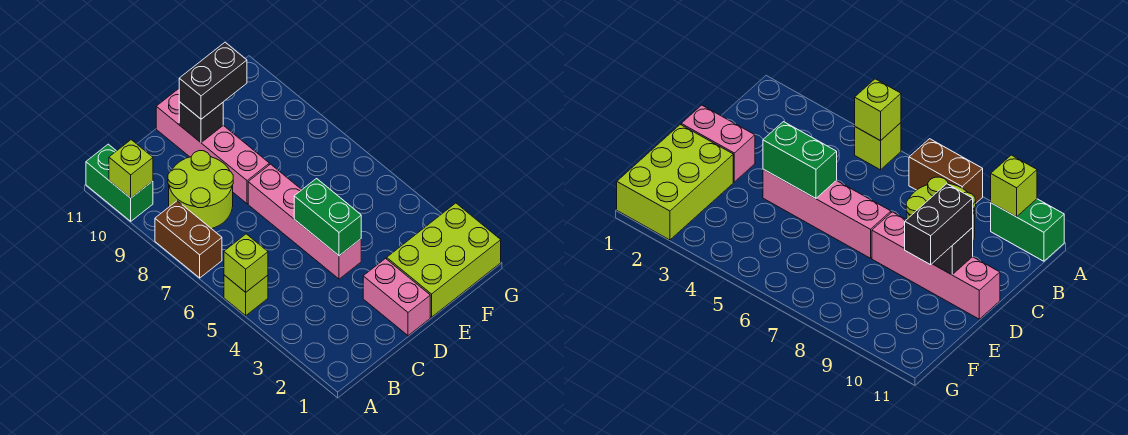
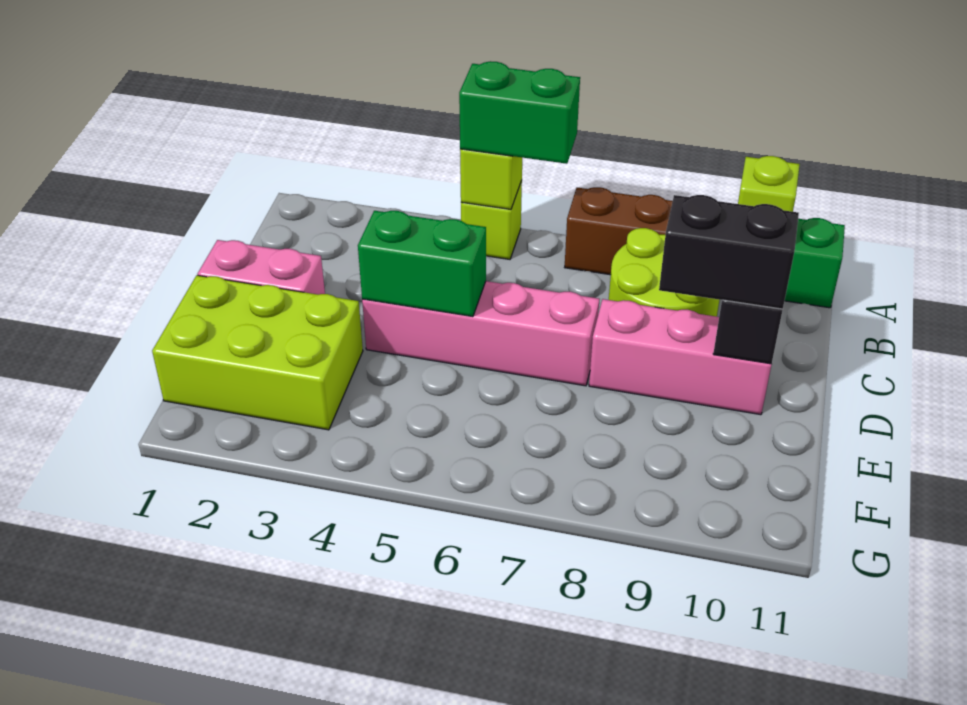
none -> green brick A5:A6 level 3
pink brick D8:D11 level 1 -> pink brick D8:D10 level 1
black brick D10:E10 level 3 -> black brick D9:D10 level 3
lime brick E1:G2 level 1 -> lime brick E1:F3 level 1

